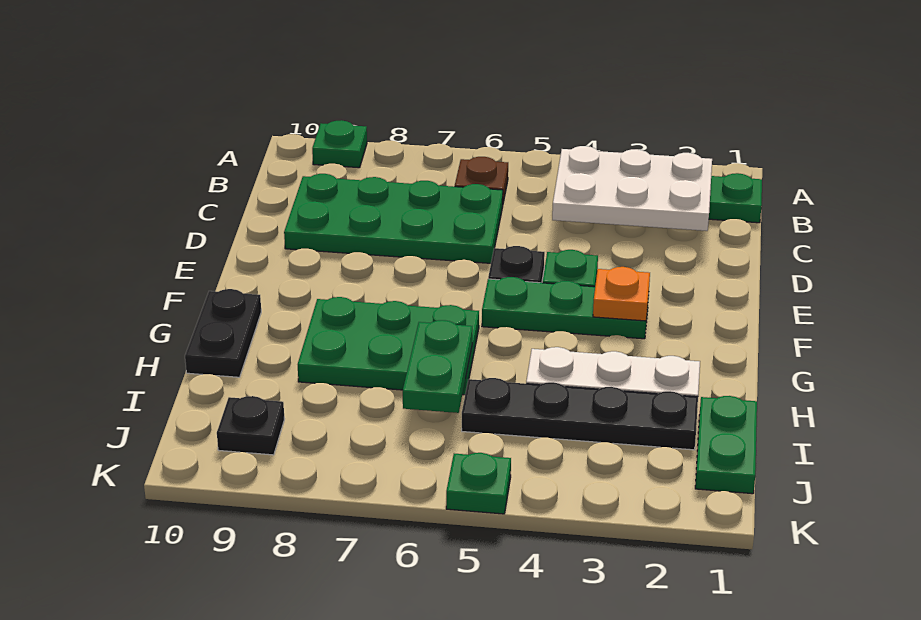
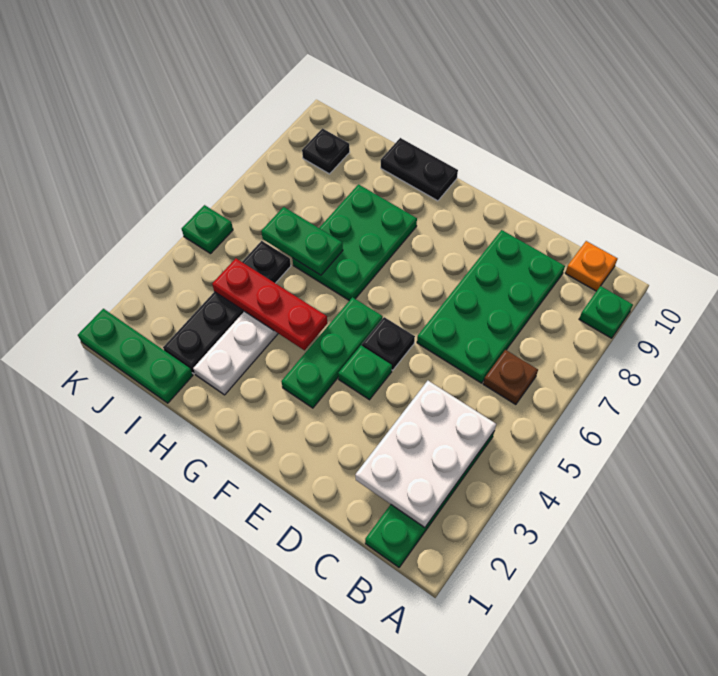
orange plate F3 level 2 -> orange plate B10 level 1
none -> red plate G4:I4 level 2
green plate I1:J1 level 1 -> green plate I1:K1 level 1

